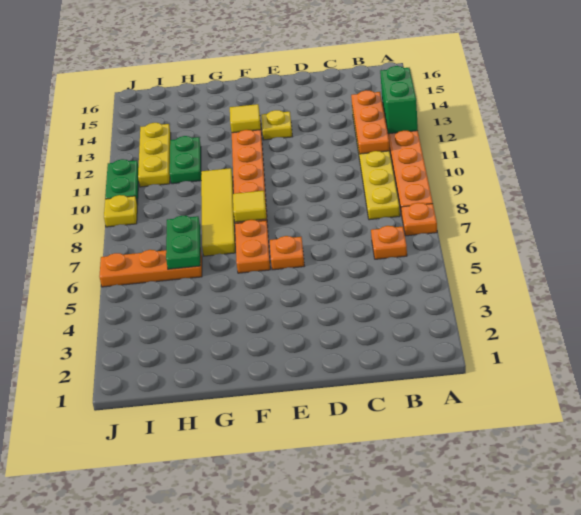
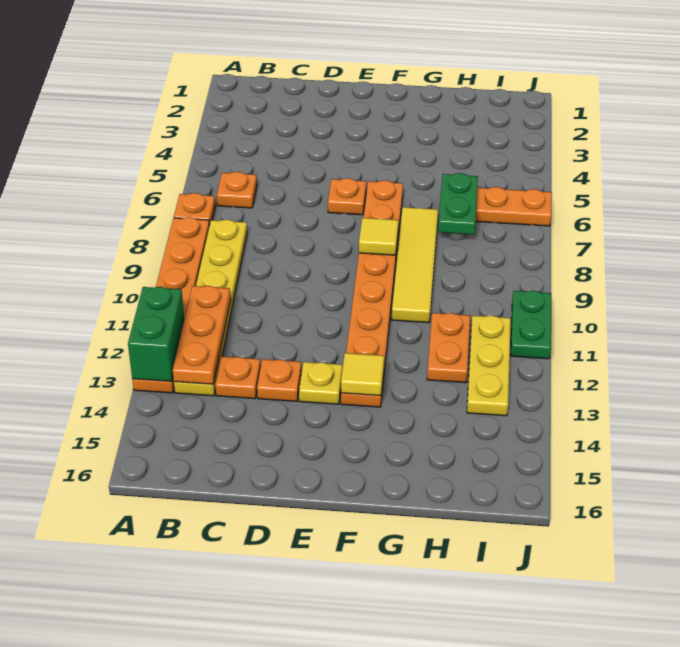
none -> orange plate C13 level 1
none -> orange plate D13 level 1
green plate H11:H12 level 1 -> orange plate H11:H12 level 1
yellow plate J9 level 1 -> none

